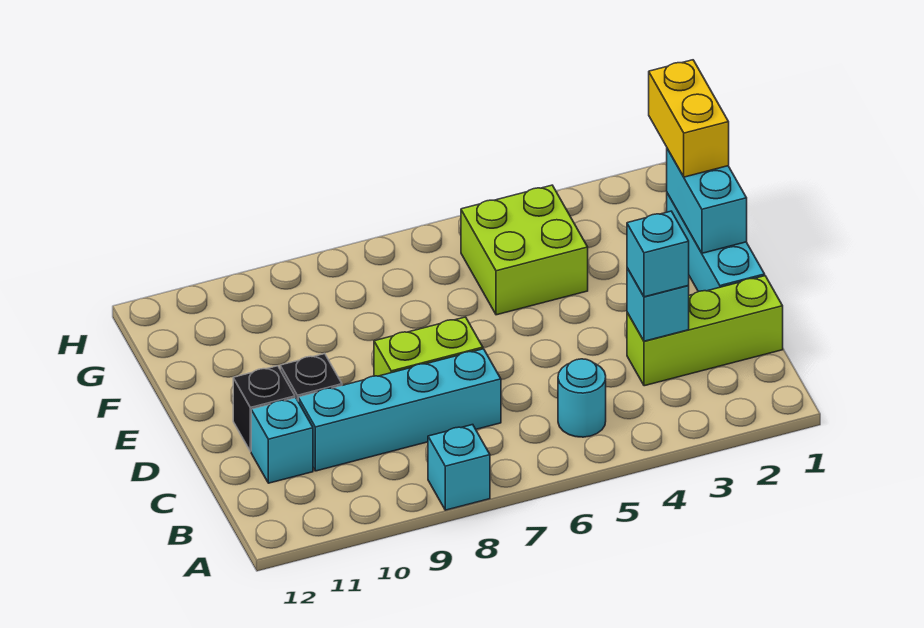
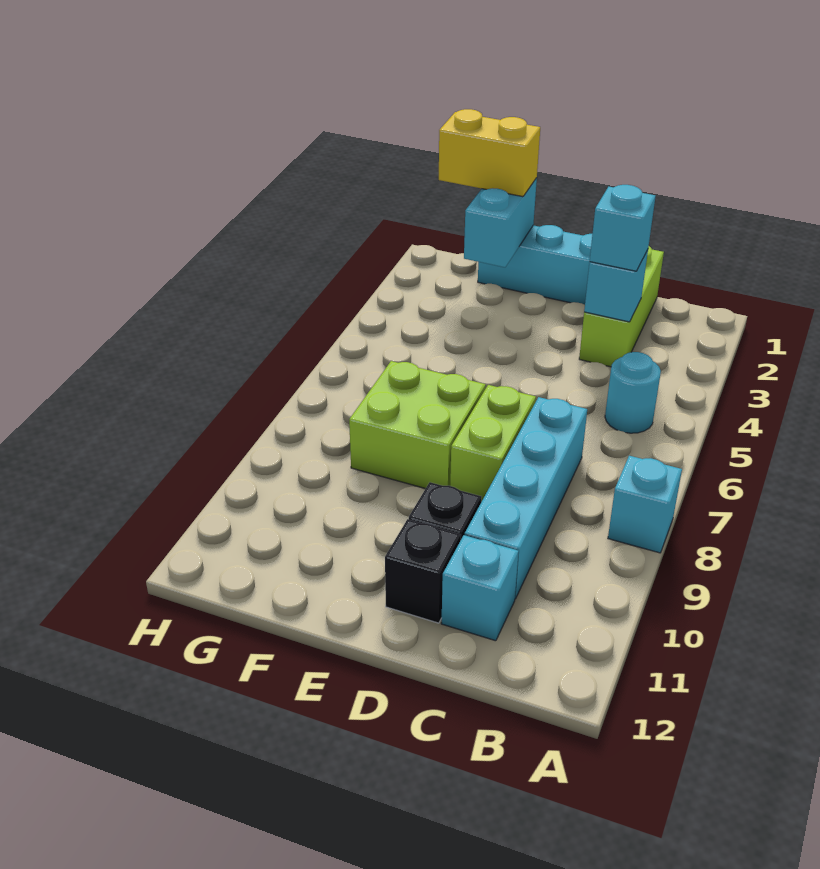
cyan brick E1:F1 level 2 -> cyan brick F1:F2 level 2
lime brick F4:G5 level 1 -> lime brick E7:F8 level 1

